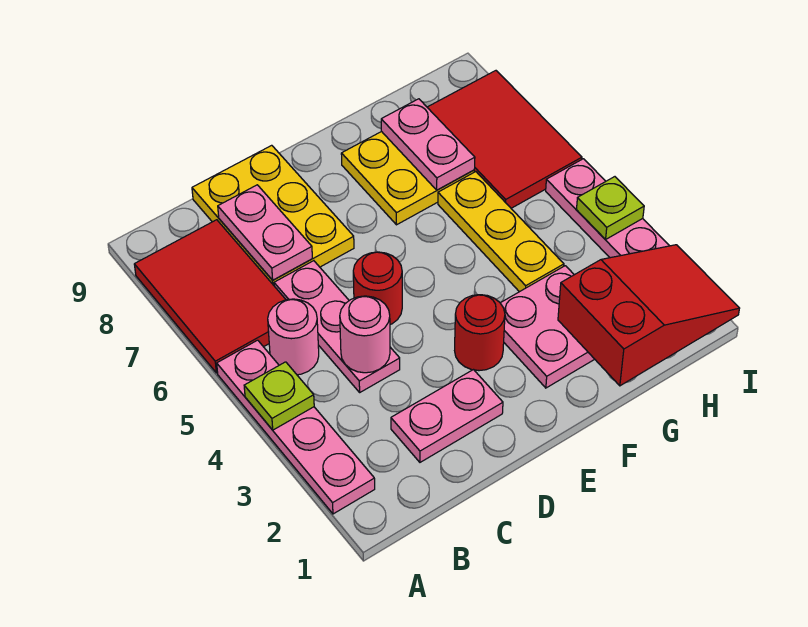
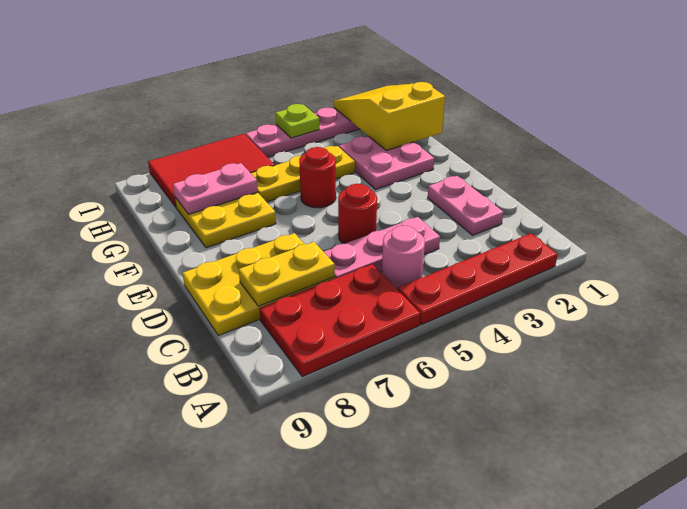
pink plate A2:A5 level 1 -> red plate A2:A5 level 1
lime plate A4 level 2 -> none
red tile A6:B8 level 1 -> red plate A6:B8 level 1
pink round brick C4 level 2 -> none
pink plate C7:C8 level 2 -> yellow plate C7:C8 level 2
red round brick E3 level 1 -> red round brick F5 level 1
red slope G1:I2 level 2 top G -> yellow slope G1:I2 level 2 top G

